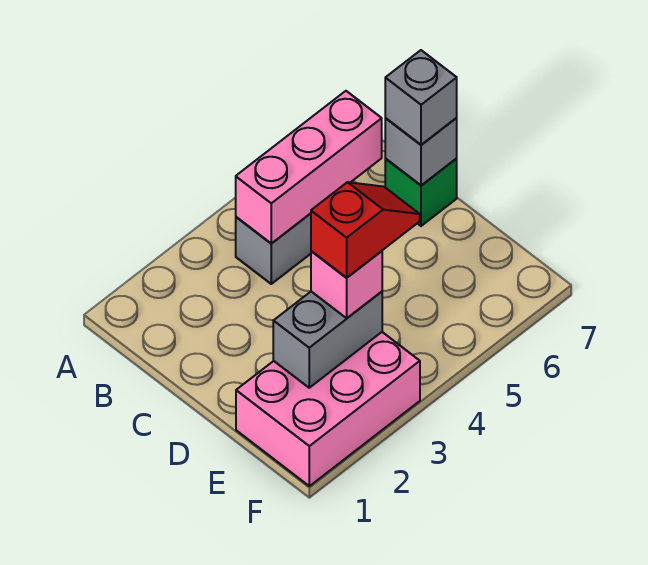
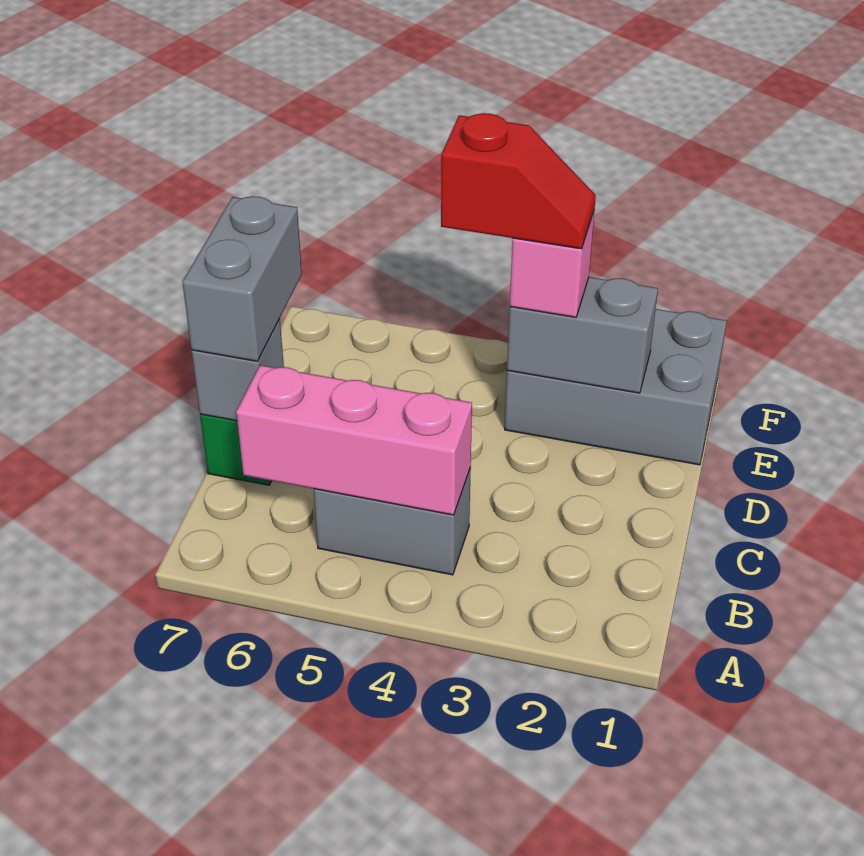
grey brick C7 level 3 -> grey brick C7:D7 level 3
pink brick E1:F3 level 1 -> grey brick E1:F3 level 1
red slope E3:E4 level 4 top 3 -> red slope E3:E4 level 4 top 4

